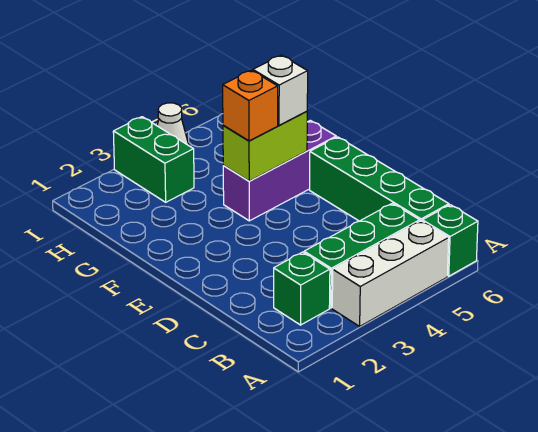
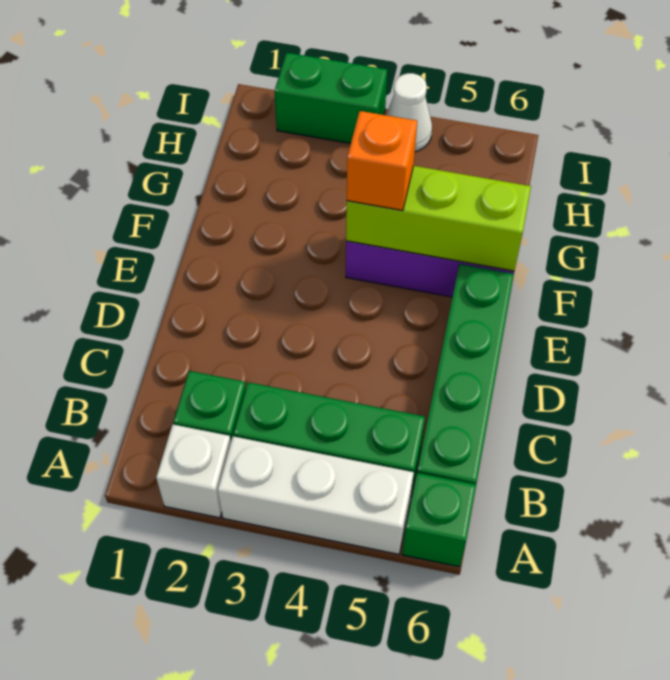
lime brick F4:F5 level 2 -> lime brick F4:F6 level 2
white brick F5 level 3 -> white brick A2 level 1
green brick H3:I3 level 1 -> green brick I2:I3 level 1

